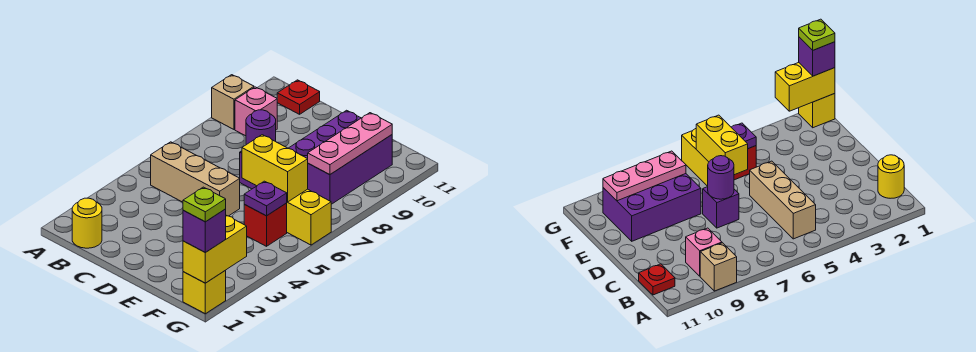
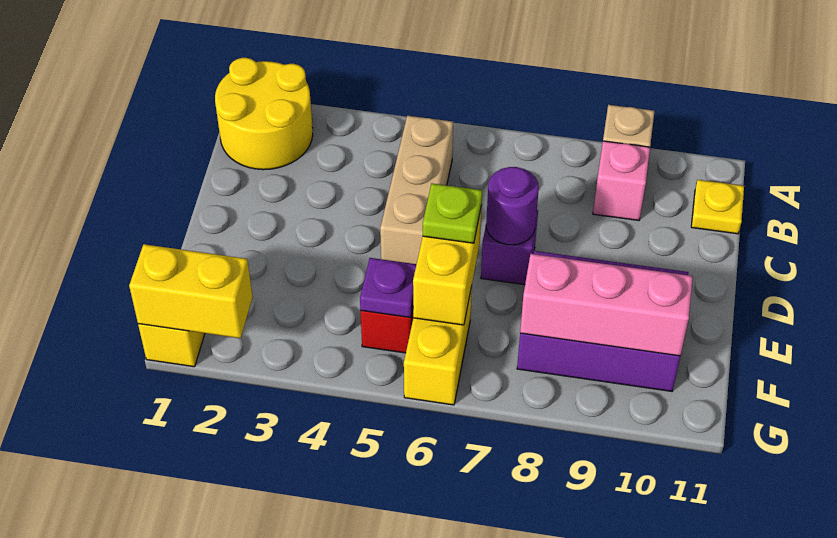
yellow round brick B1 level 1 -> yellow round brick A1:B2 level 1
red plate B11 level 1 -> yellow plate B11 level 1
pink plate F8:F10 level 2 -> pink brick F8:F10 level 2
purple brick G1 level 3 -> none
lime plate G1 level 4 -> lime plate E6 level 3

